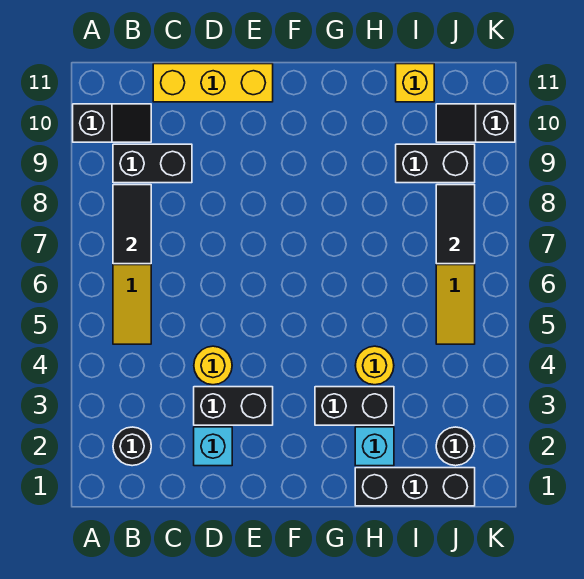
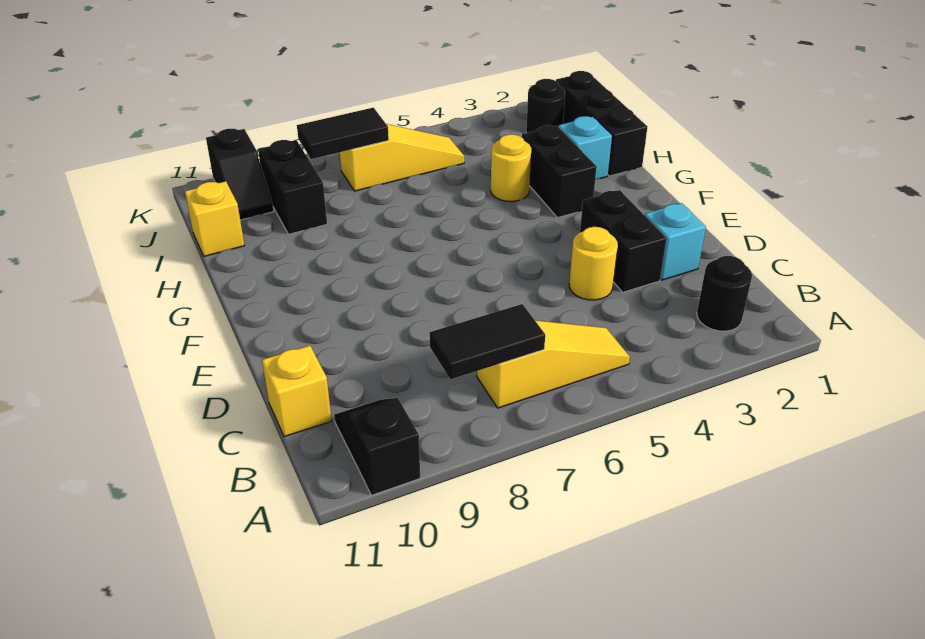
black brick B9:C9 level 1 -> none
yellow brick C11:E11 level 1 -> yellow brick C11 level 1

